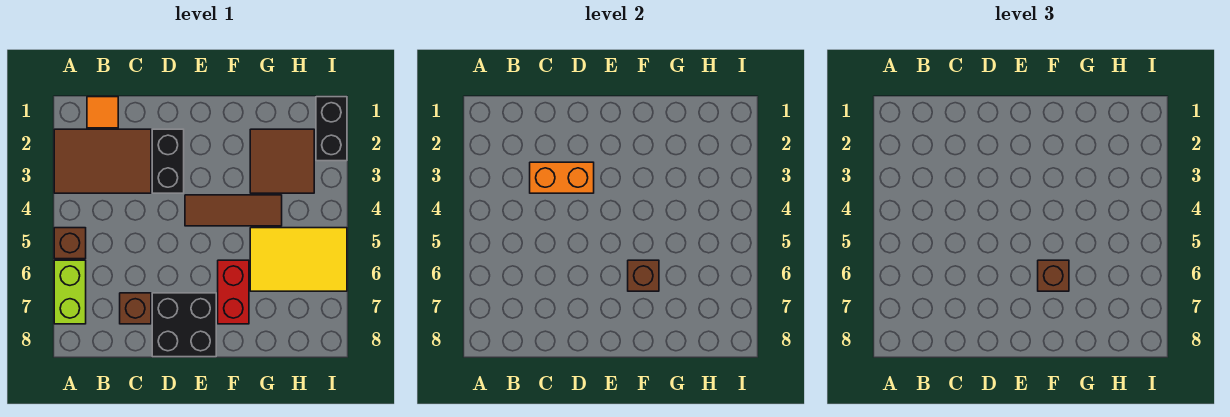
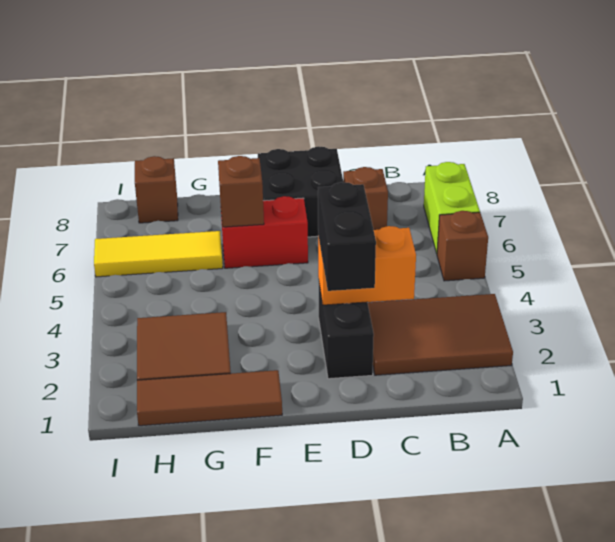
orange tile B1 level 1 -> none
brown tile E4:G4 level 1 -> brown tile F1:H1 level 1
red brick F6:F7 level 1 -> red brick E6:F6 level 1
brown brick F6 level 3 -> brown brick H8 level 1
yellow tile G5:I6 level 1 -> yellow tile G6:I6 level 1
black brick I1:I2 level 1 -> black brick D2:D3 level 3

